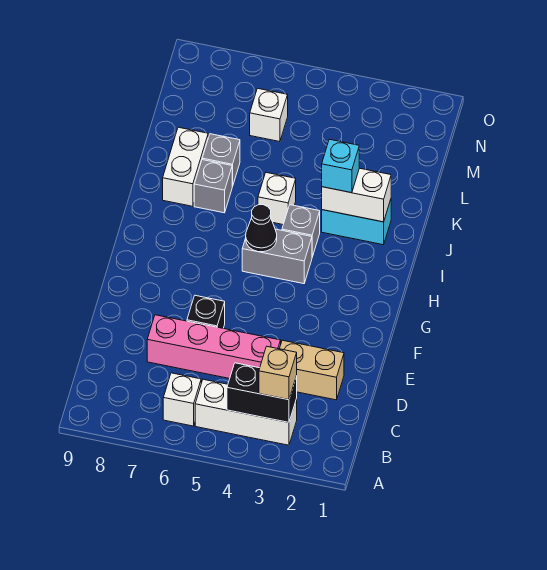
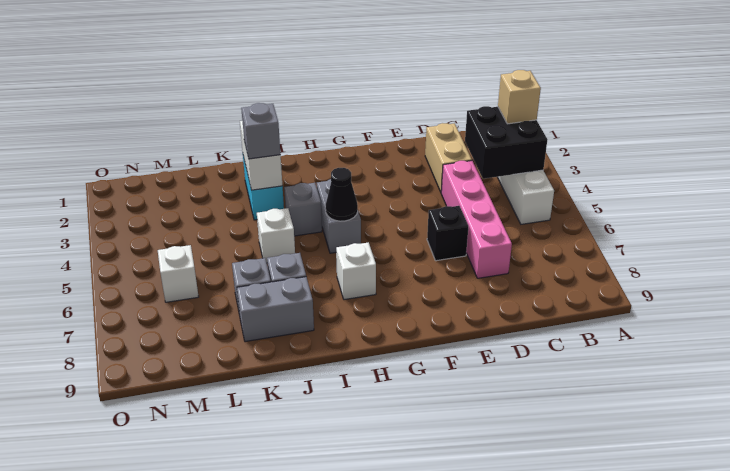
black brick B3:B4 level 2 -> black brick B3:C4 level 2
white brick B6 level 1 -> white brick H7 level 1
cyan brick J3 level 3 -> grey brick J3 level 3
white brick J8:K8 level 1 -> grey brick J8:K8 level 1

